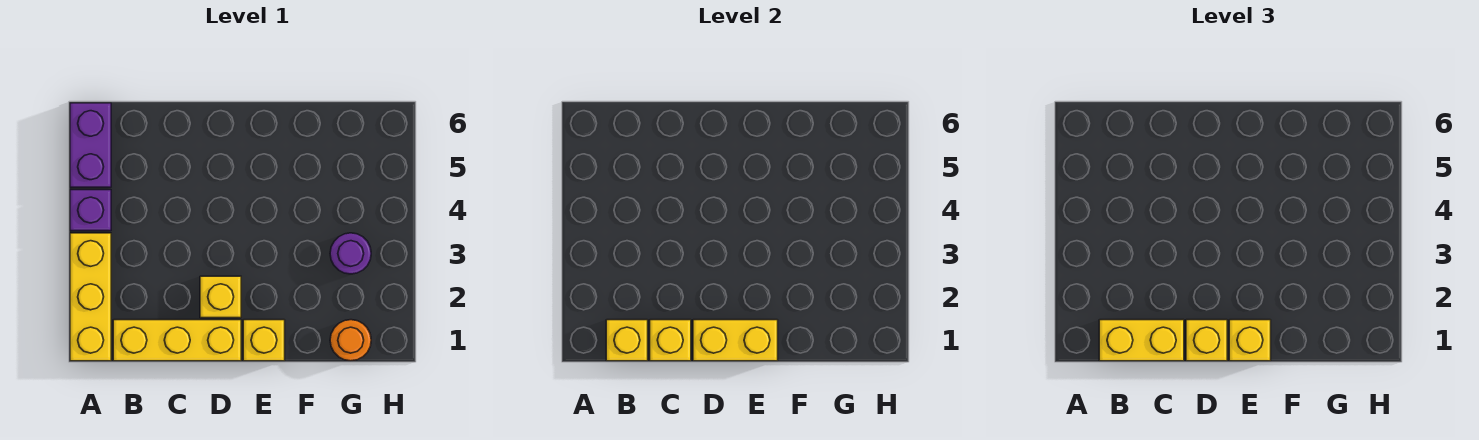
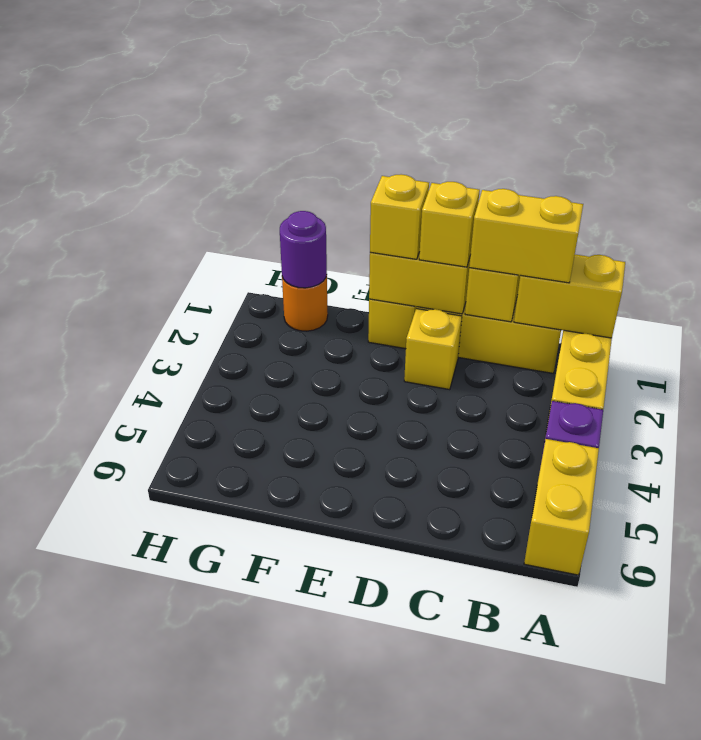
purple brick A5:A6 level 1 -> yellow brick A5:A6 level 1
yellow brick B1 level 2 -> yellow brick A1:B1 level 2
purple round brick G3 level 1 -> purple round brick G1 level 2

